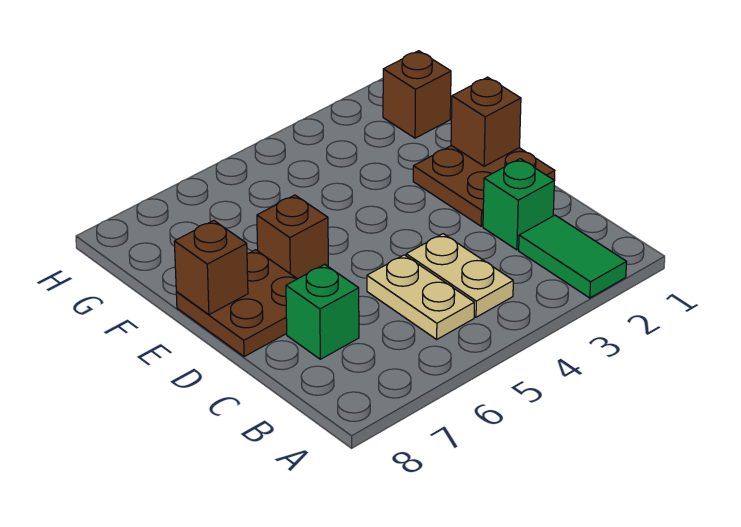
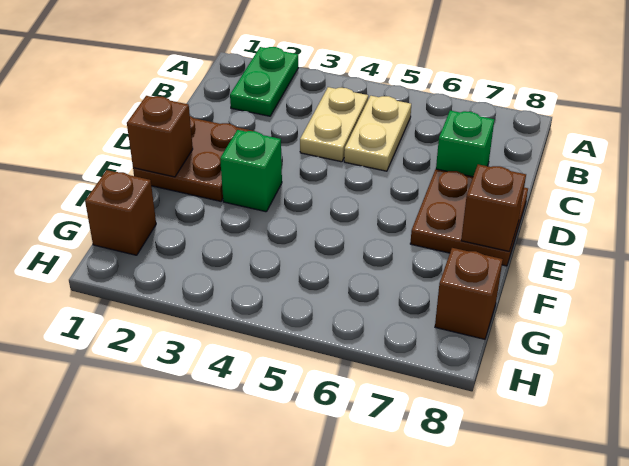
green tile A2:B2 level 1 -> green plate A2:B2 level 1
green brick C2 level 1 -> green brick E3 level 1
brown brick E6 level 1 -> brown brick G8 level 1

